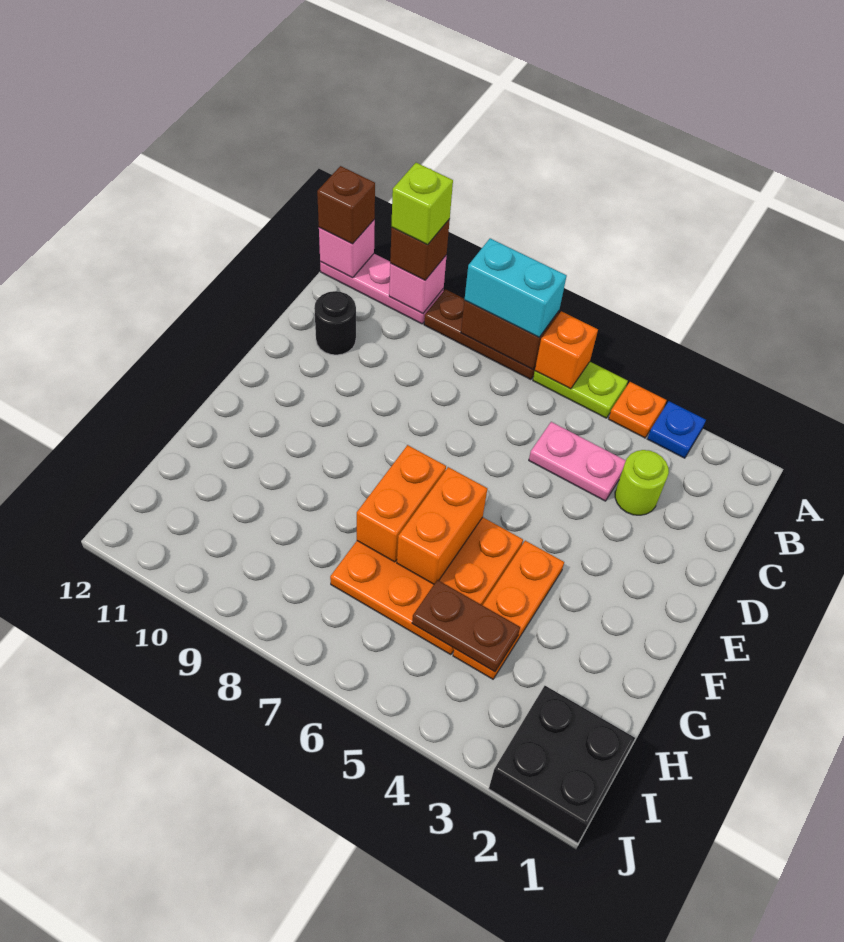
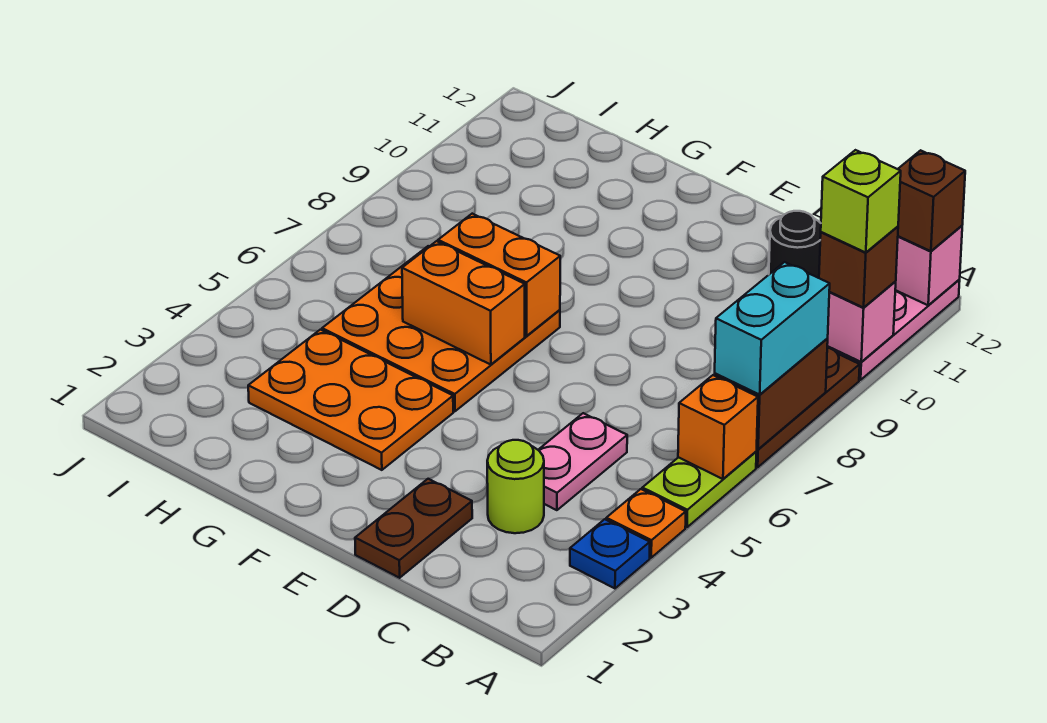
orange plate F4:H4 level 1 -> orange plate F3:H4 level 1
brown plate H4:H5 level 2 -> brown plate D1:D2 level 1
black brick I1:J2 level 1 -> none

